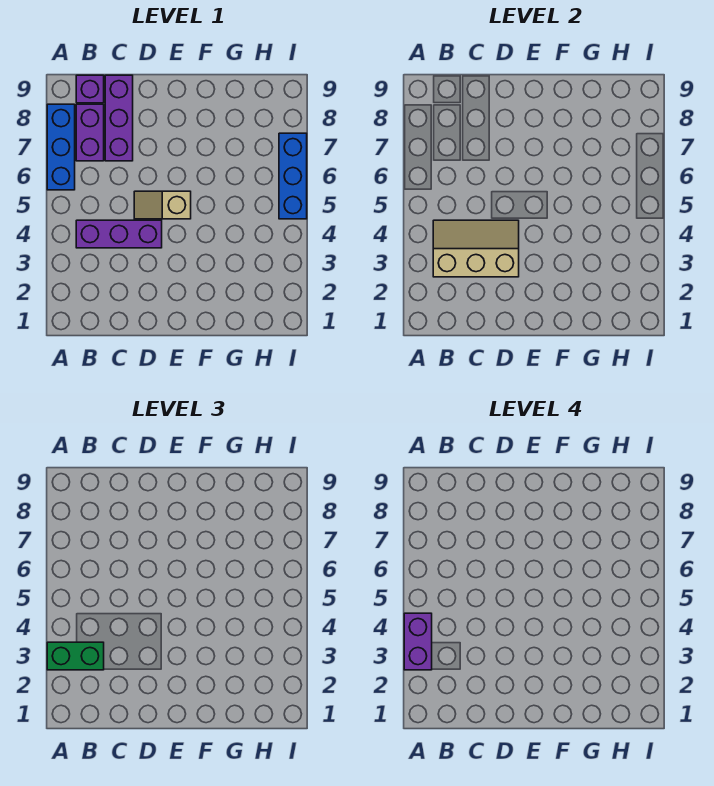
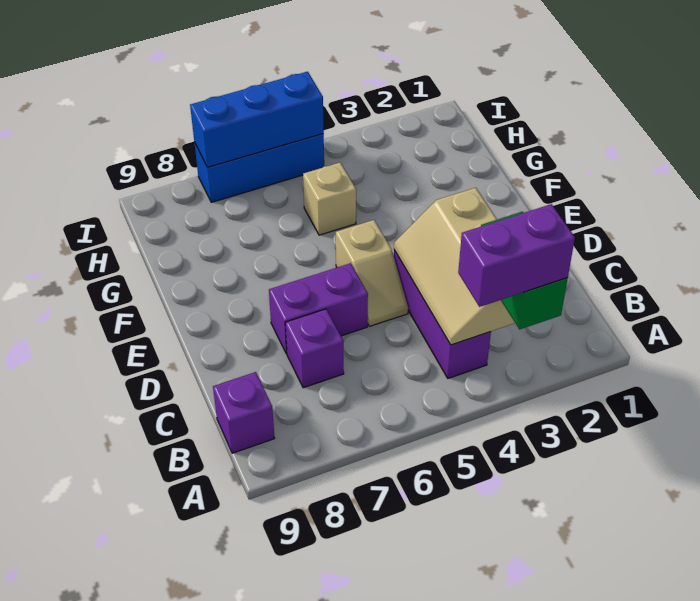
blue brick A6:A8 level 1 -> blue brick I5:I7 level 2
purple brick B7:B8 level 1 -> purple brick D6:D7 level 1
purple brick C7:C9 level 1 -> purple brick C7 level 1
none -> tan brick G5 level 1

